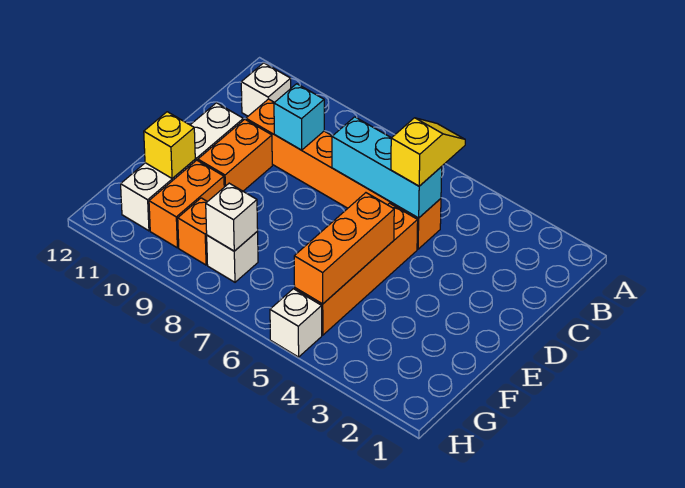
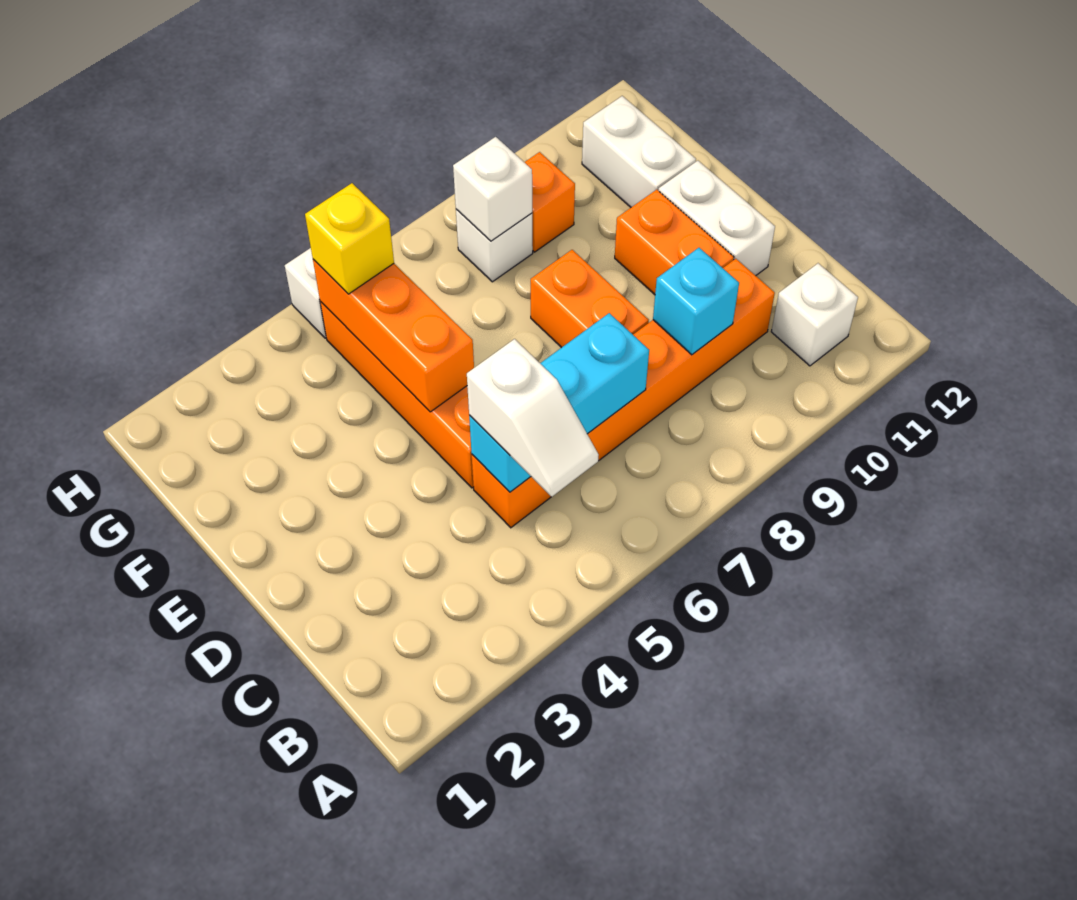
yellow slope B5:C5 level 3 top C -> white slope B5:C5 level 3 top C
orange brick F10:G10 level 1 -> orange brick D8:E8 level 1
yellow brick F11 level 2 -> yellow brick G5 level 3

